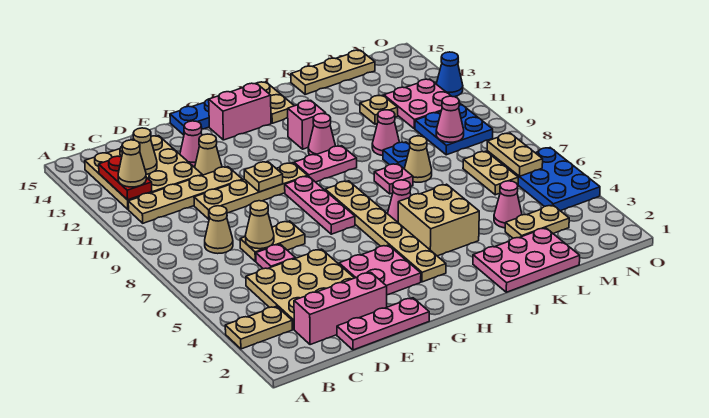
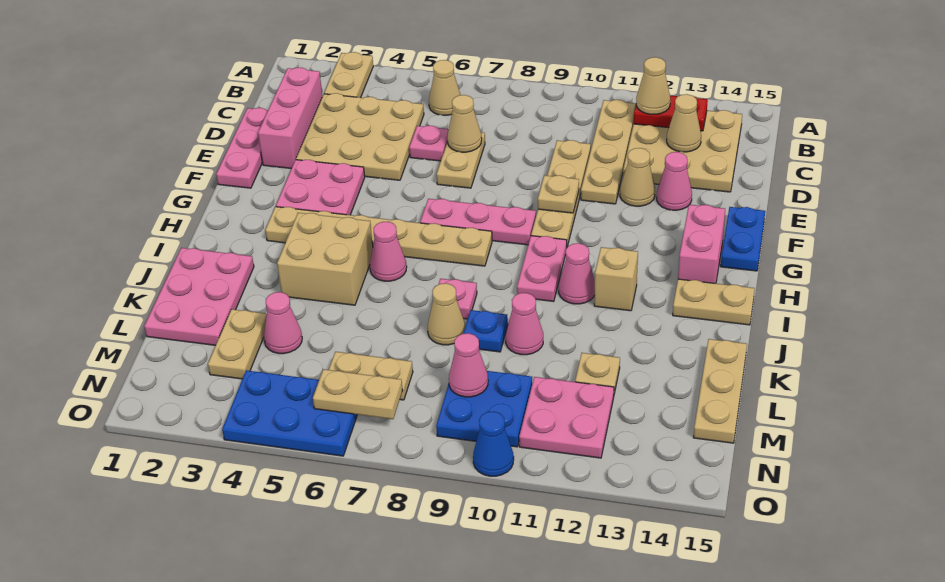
tan cone C8 level 1 -> tan cone B6 level 1
pink brick I12 level 1 -> tan brick I12 level 1
blue cone O12 level 1 -> blue cone O10 level 1

